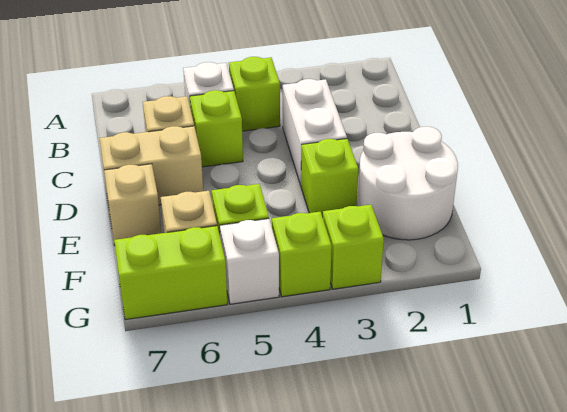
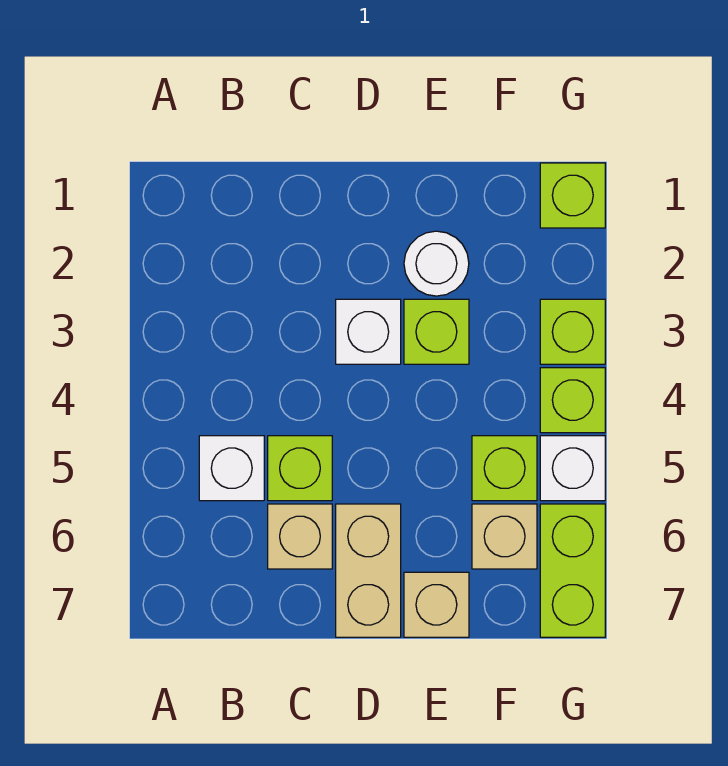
lime brick B4 level 1 -> lime brick G1 level 1
white brick C3:D3 level 1 -> white brick D3 level 1
white round brick E1:F2 level 1 -> white round brick E2 level 1

